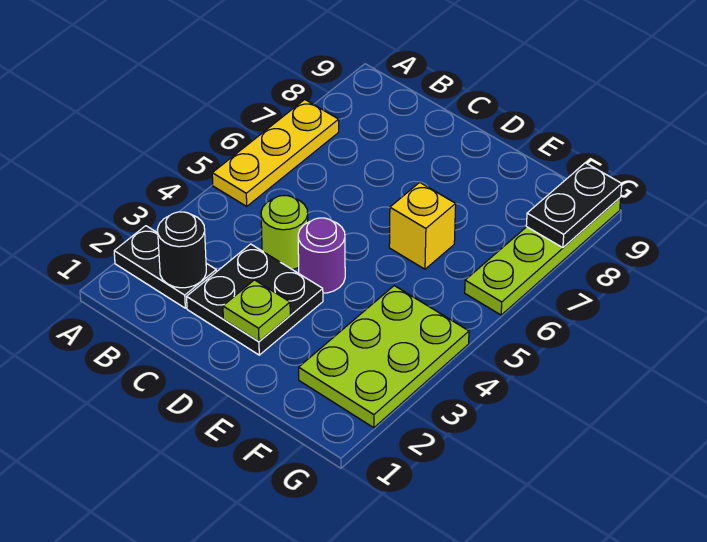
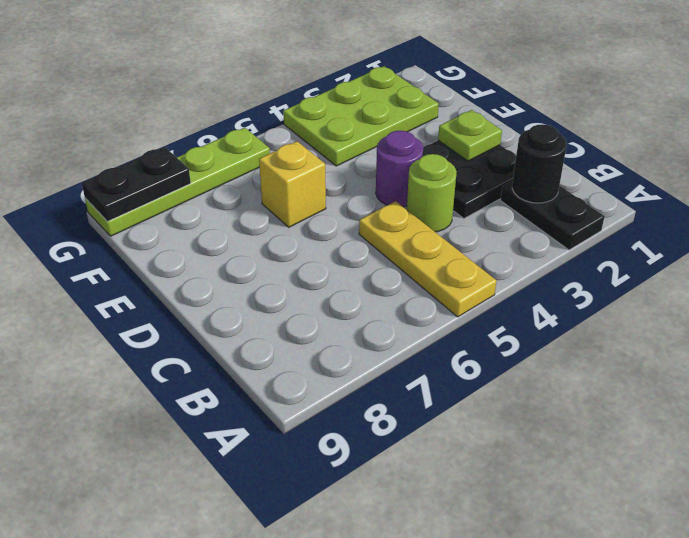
yellow plate A5:A7 level 1 -> yellow plate A5:C5 level 1

